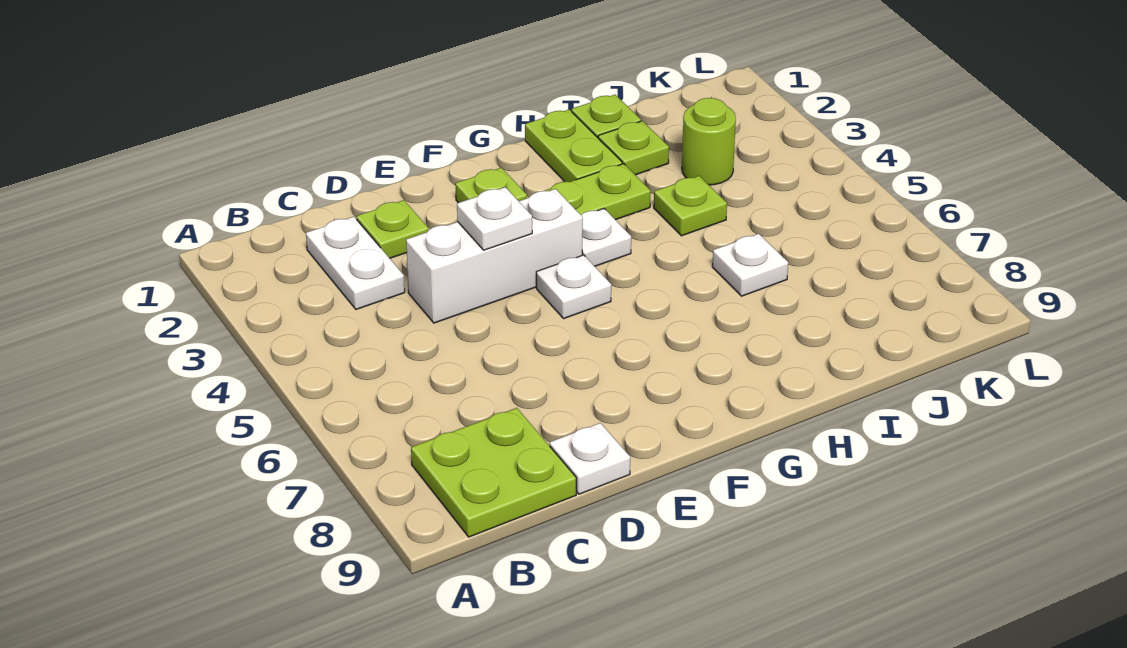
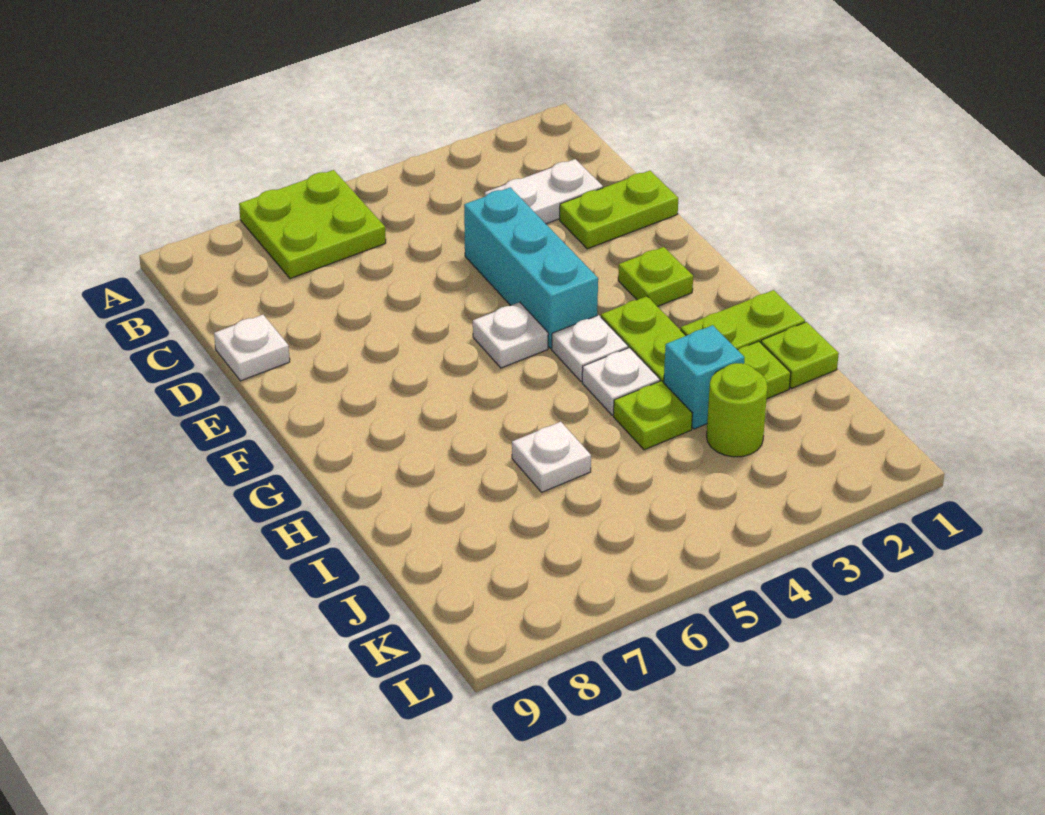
lime plate B8:C9 level 1 -> lime plate A6:B7 level 1
lime plate D2 level 1 -> lime plate D1:D2 level 1
white brick D4:F4 level 1 -> cyan brick D4:F4 level 1
white plate E4 level 2 -> white plate H4 level 1
none -> cyan brick I3 level 1

